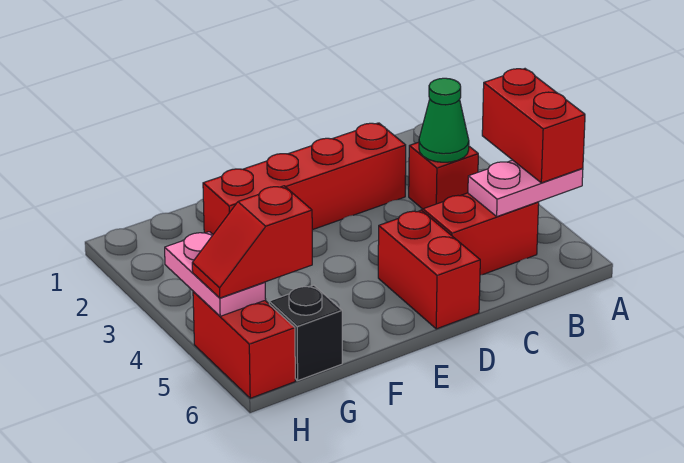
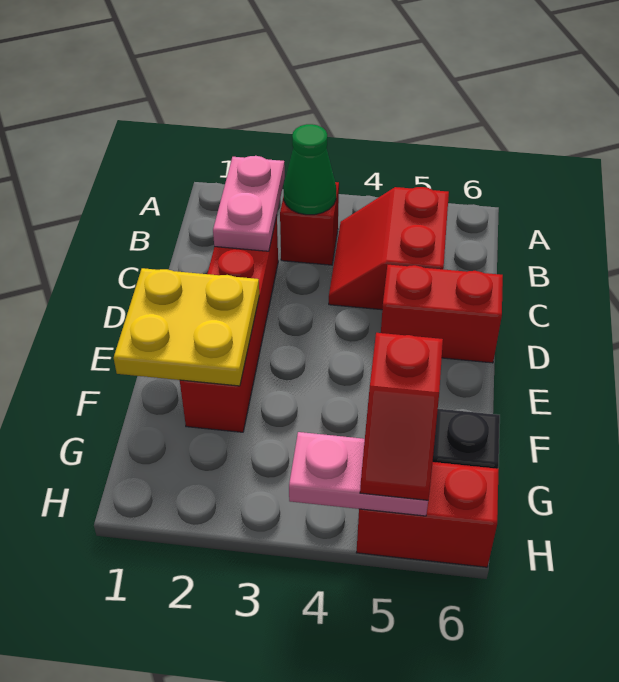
red brick A4:A5 level 3 -> none
pink plate A5:B5 level 2 -> pink plate B2:C2 level 2
none -> yellow plate E1:F2 level 2

